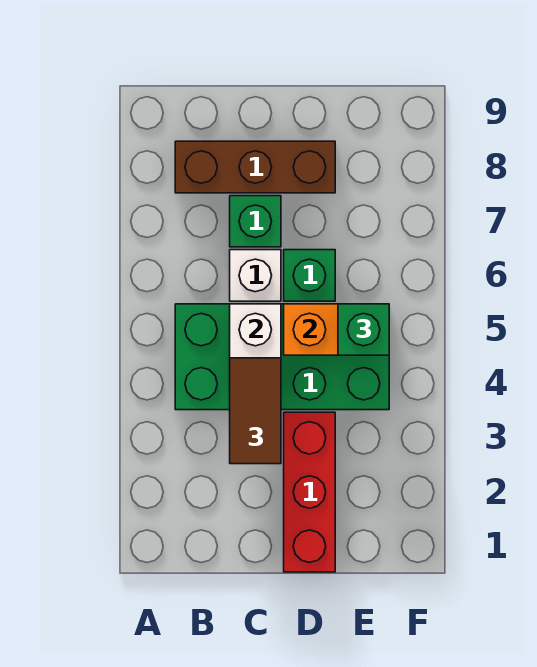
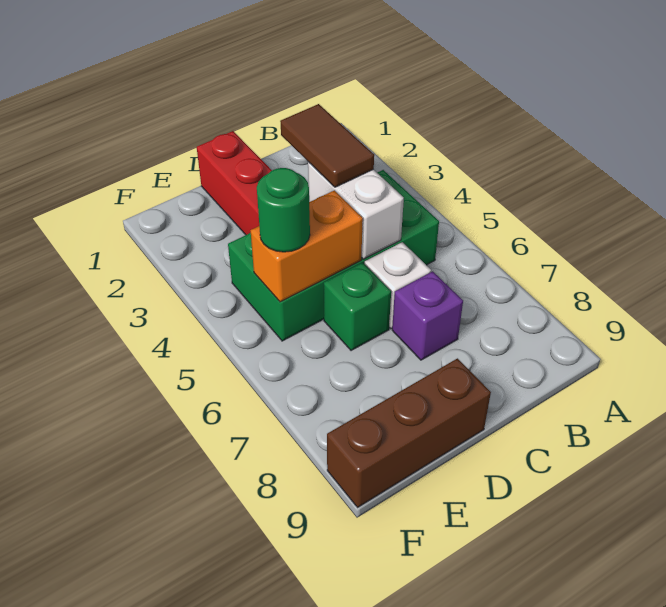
brown brick B8:D8 level 1 -> brown brick D9:F9 level 1
green brick C7 level 1 -> purple brick C7 level 1
green brick E5 level 3 -> green round brick E5 level 3

